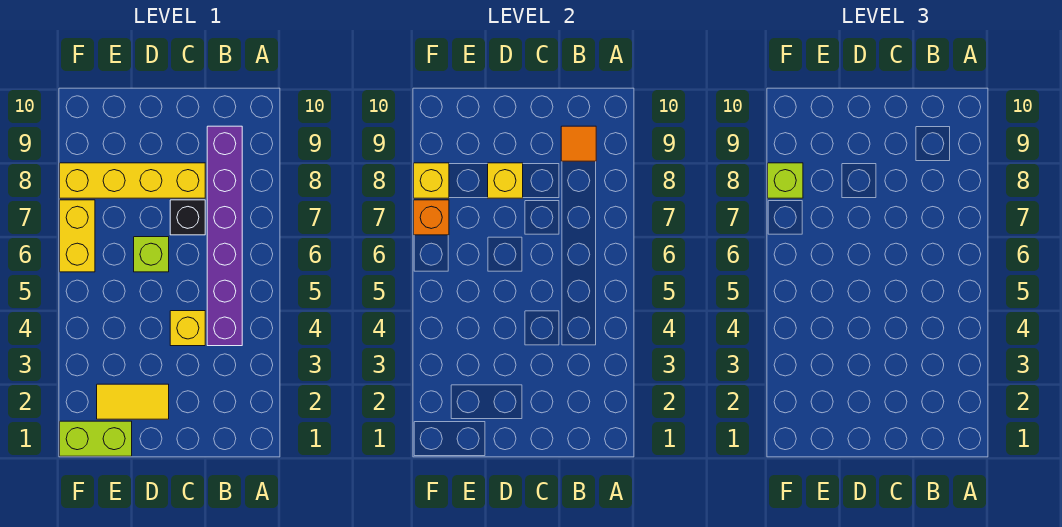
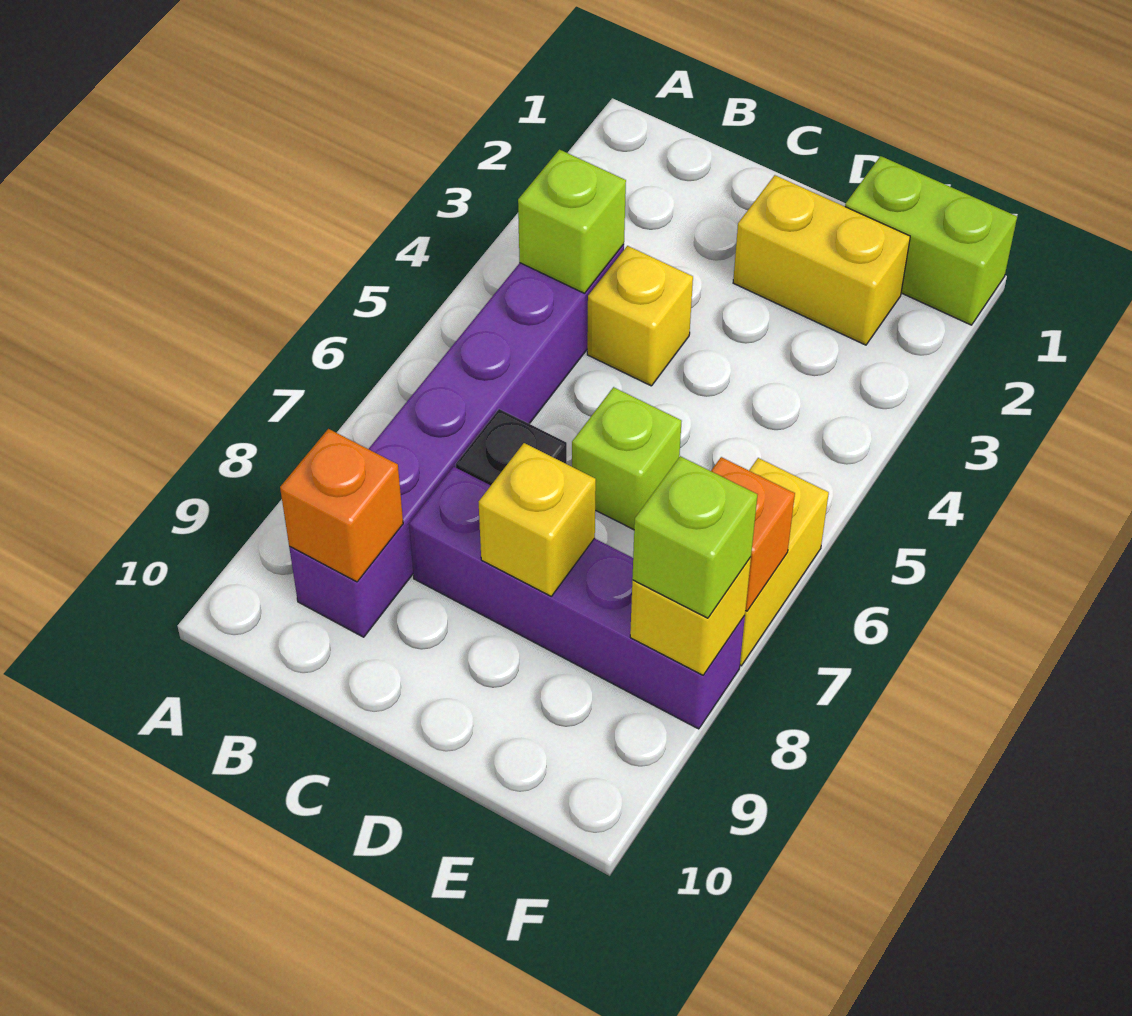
none -> lime brick B4 level 2
orange tile B9 level 2 -> orange brick B9 level 2
yellow brick C8:F8 level 1 -> purple brick C8:F8 level 1
yellow tile D2:E2 level 1 -> yellow brick D2:E2 level 1

